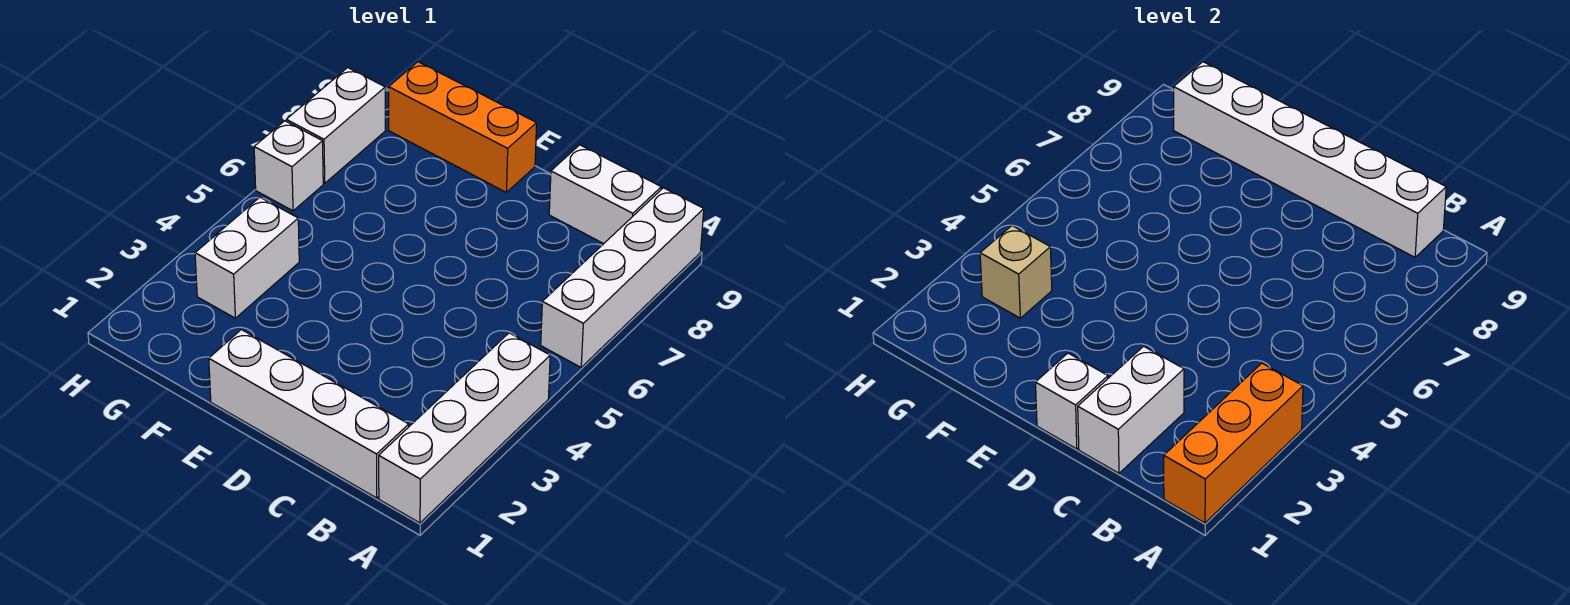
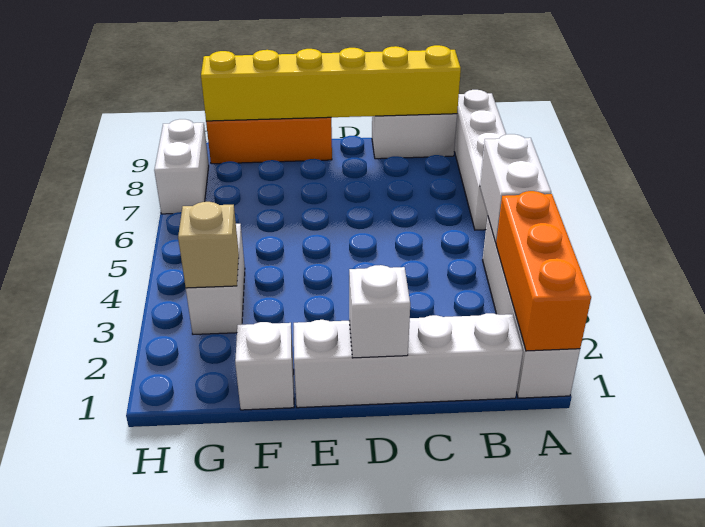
white brick B9:G9 level 2 -> yellow brick B9:G9 level 2
white brick C1:C2 level 2 -> white brick A4:A5 level 2
white brick H6 level 1 -> white brick F1 level 1

